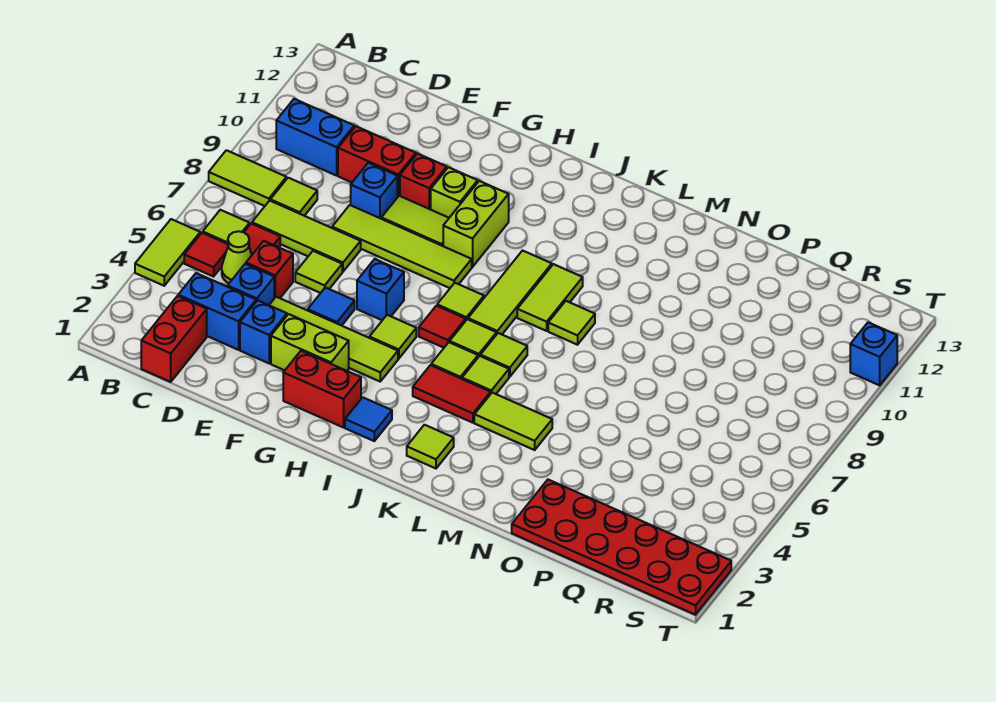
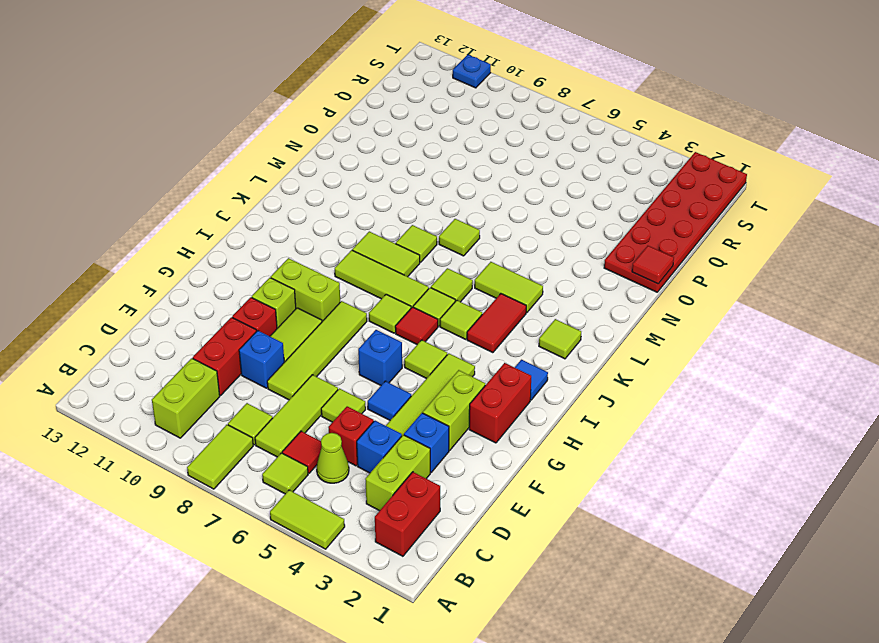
red tile B5 level 1 -> red tile O1 level 2
blue brick B10:C10 level 1 -> lime brick B10:C10 level 1
red brick C1:C2 level 1 -> red brick B2:C2 level 1
blue brick C3:D3 level 1 -> lime brick C3:D3 level 1
lime tile K5 level 1 -> lime tile M7 level 1
lime tile L4:M4 level 1 -> lime tile L4:L5 level 1
blue brick T11 level 1 -> blue plate T11 level 1

